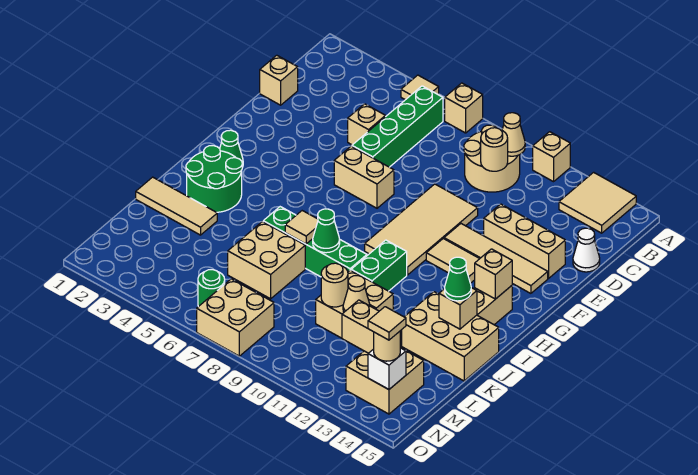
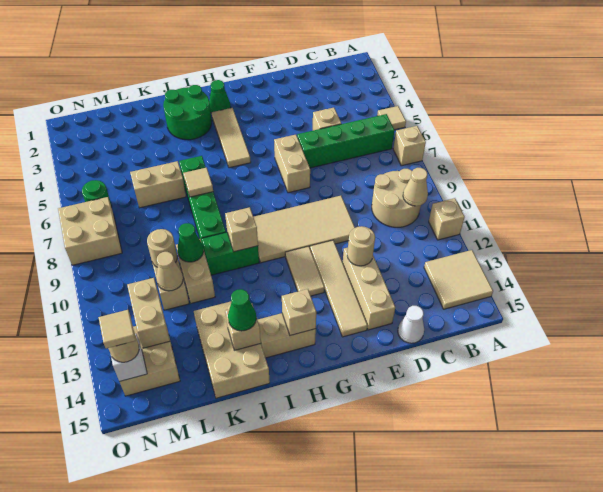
tan round brick C10 level 2 -> tan round brick E12 level 2
tan brick D1 level 1 -> tan brick I10 level 2
green cone J8 level 2 -> green cone K10 level 2
tan tile K1:K3 level 1 -> tan tile H3:H5 level 1
tan brick K6:L7 level 1 -> tan brick K6:L6 level 1

